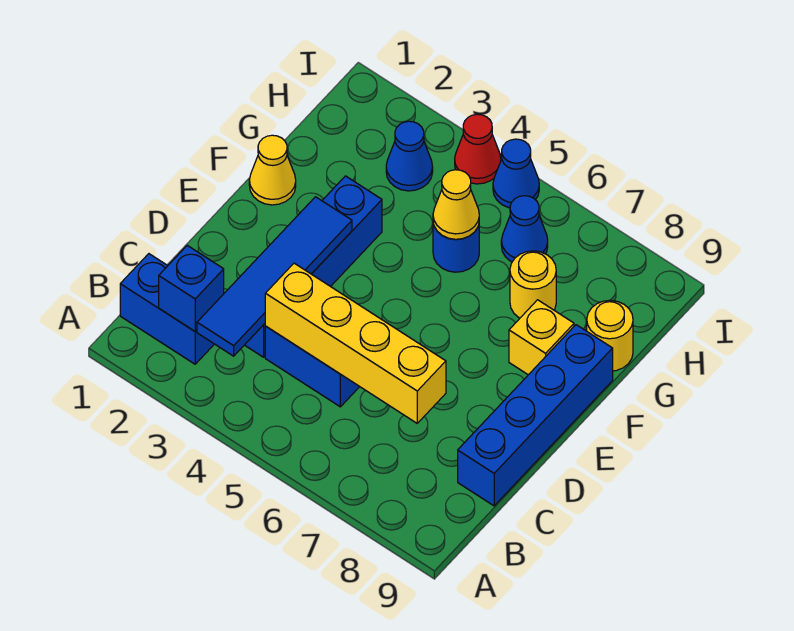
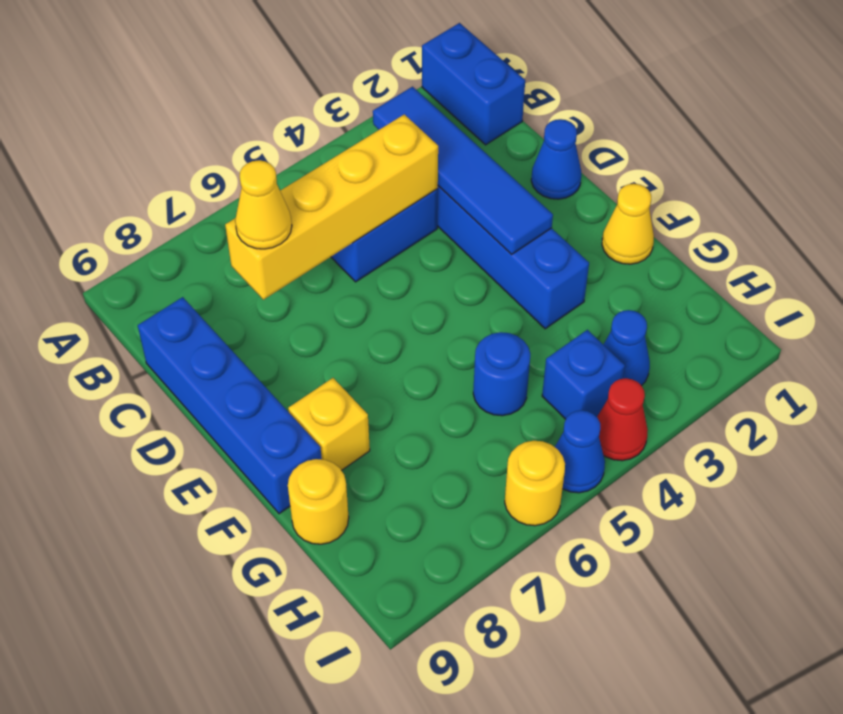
blue brick B1:B2 level 1 -> blue brick A1:B1 level 1
blue brick B2 level 2 -> blue brick H4 level 1
yellow cone G5 level 2 -> yellow cone C7 level 3
yellow round brick G7 level 1 -> yellow round brick I6 level 1
blue cone H6 level 1 -> blue cone D1 level 1

